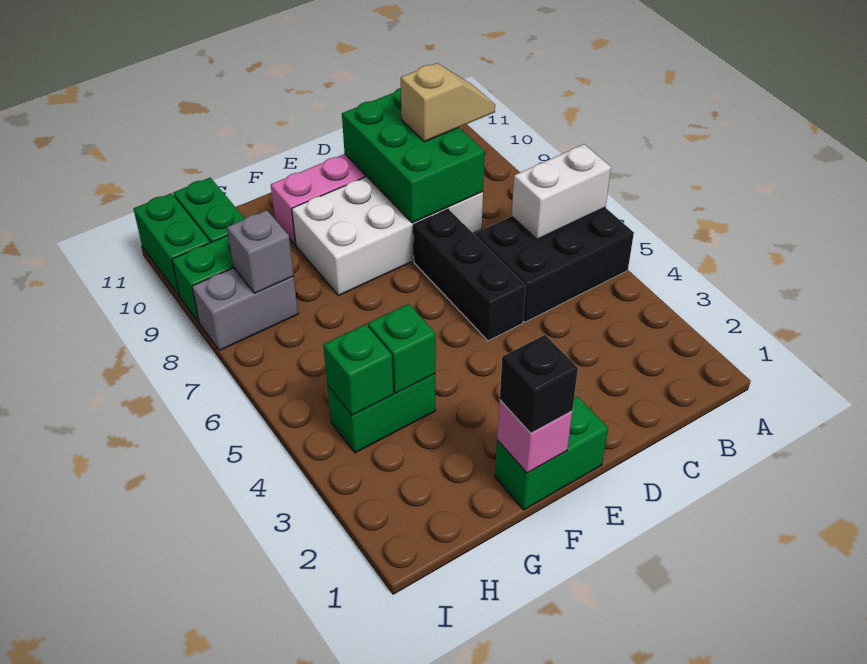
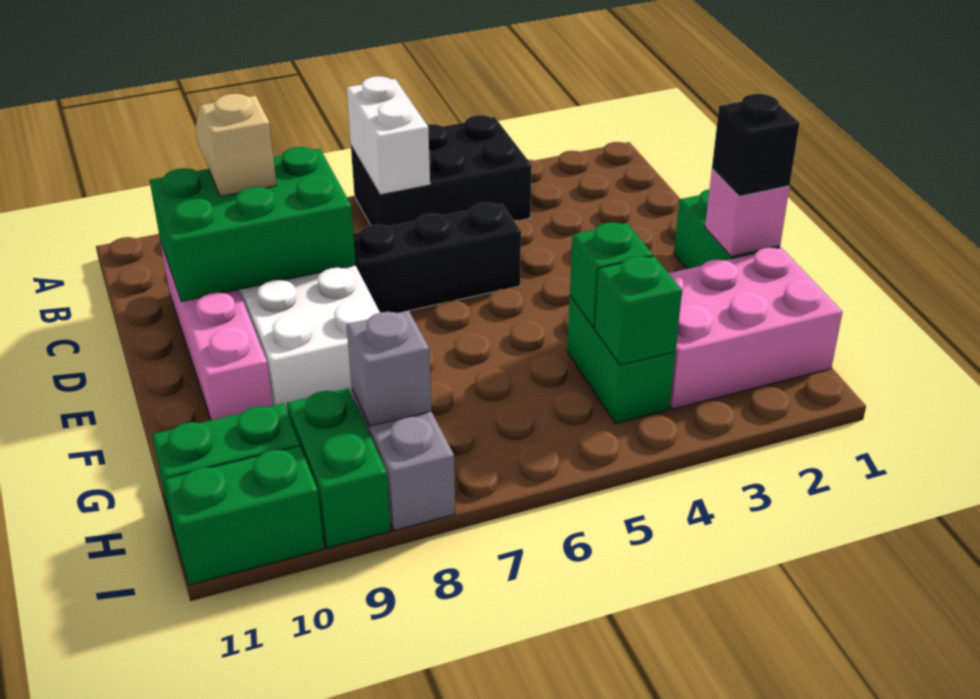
black brick A5:C6 level 1 -> black brick A4:B6 level 1
none -> pink brick G1:H3 level 1

